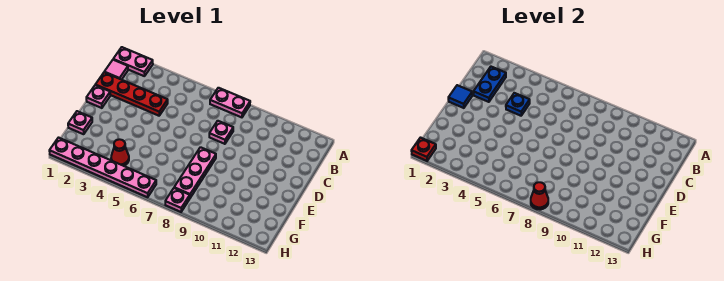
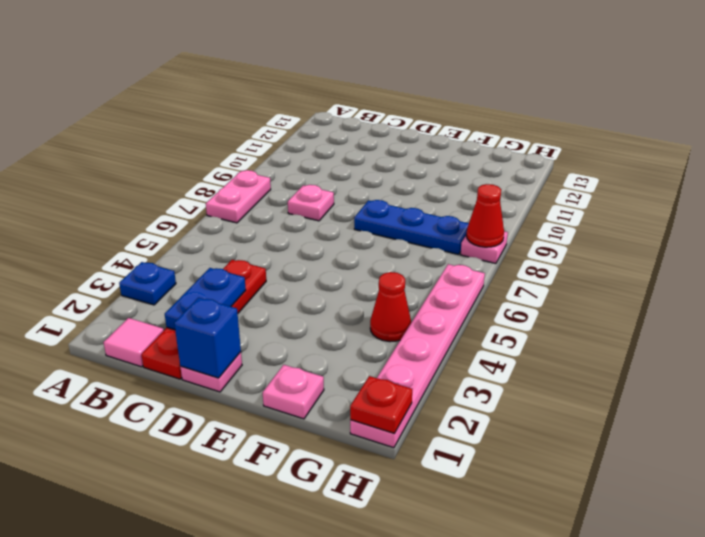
pink plate A1:A2 level 1 -> none
blue plate B2:C2 level 2 -> blue plate C2:C3 level 2
blue plate C4 level 2 -> blue plate A3 level 1
blue tile D1 level 2 -> blue brick D1 level 2
pink plate E8:G8 level 1 -> blue plate E8:G8 level 1

